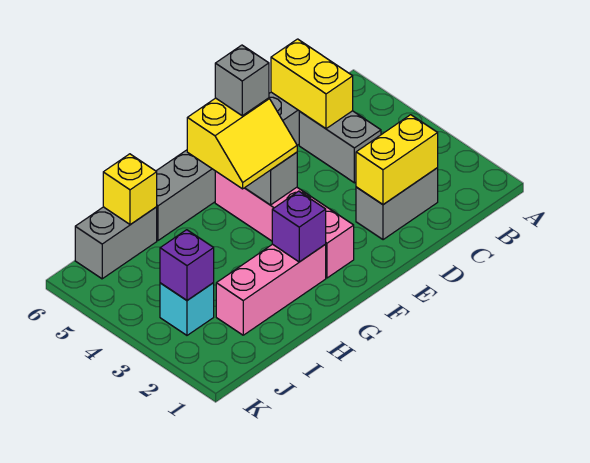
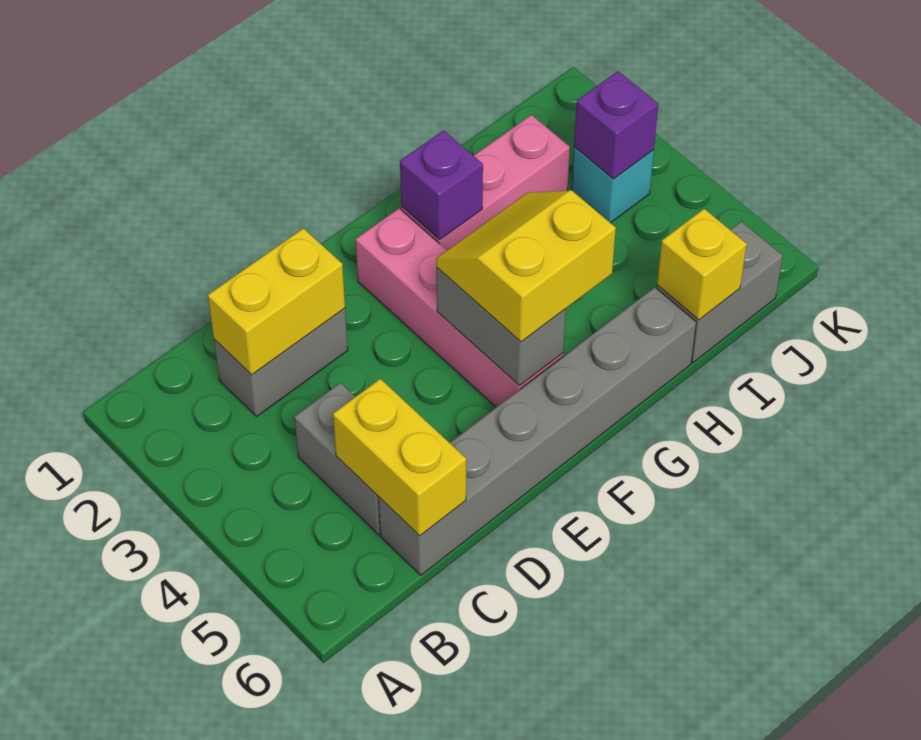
grey brick F5 level 4 -> none

